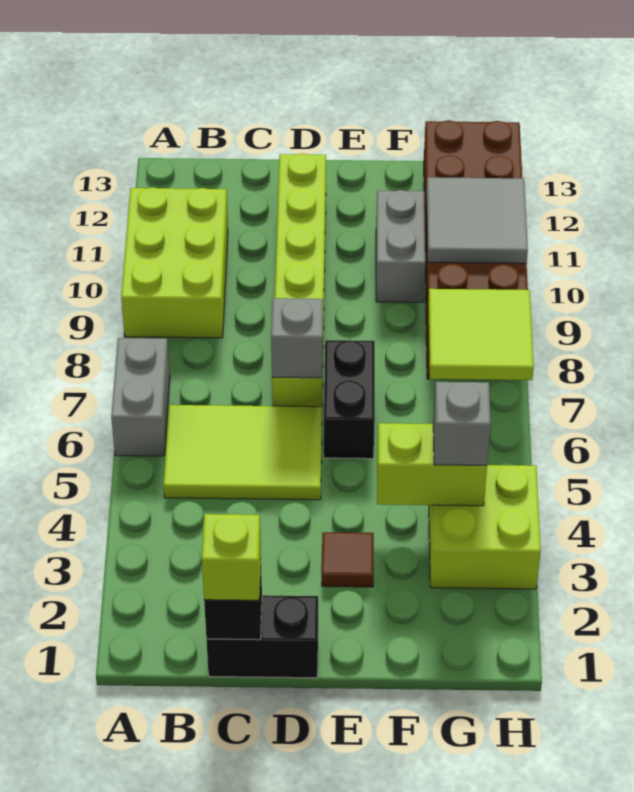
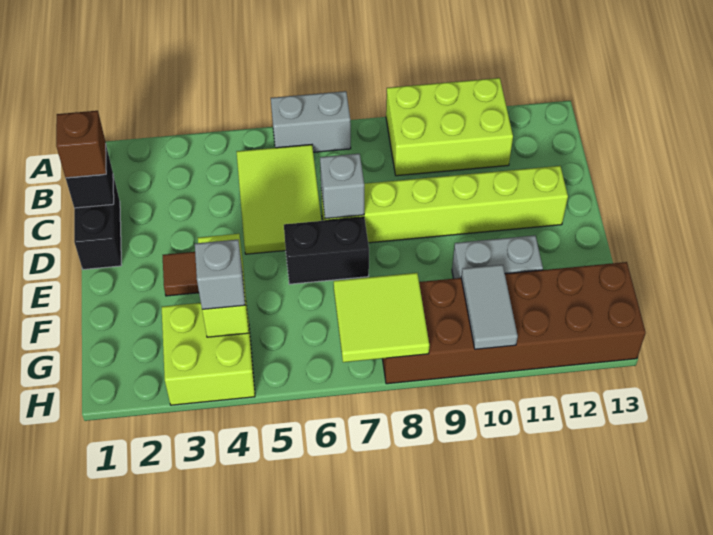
lime brick C1 level 3 -> brown brick C1 level 3
grey tile G10:H11 level 2 -> grey tile G10:H10 level 2

